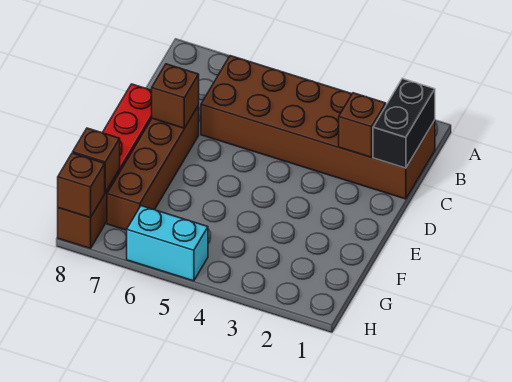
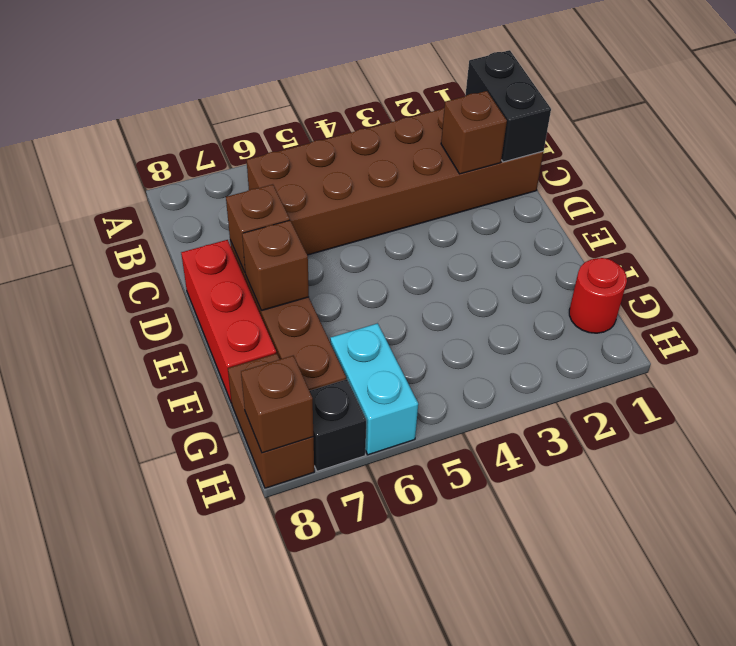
none -> red round brick G1 level 1
brown brick G8 level 2 -> brown brick E7 level 2
cyan brick H5:H6 level 1 -> cyan brick G6:H6 level 1
none -> black brick H7 level 1

